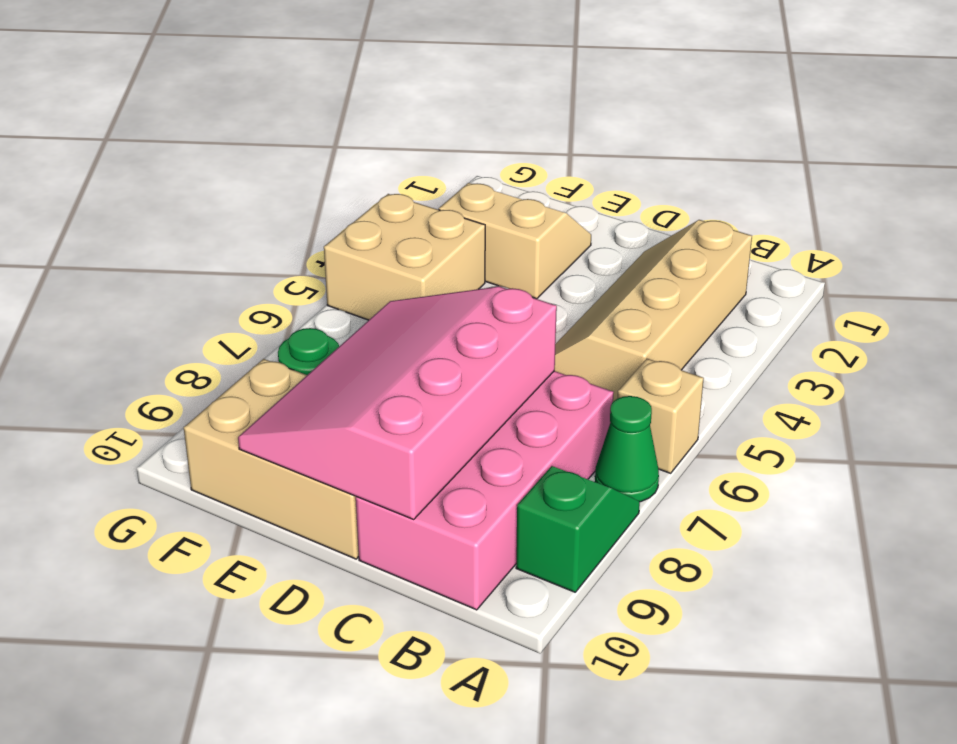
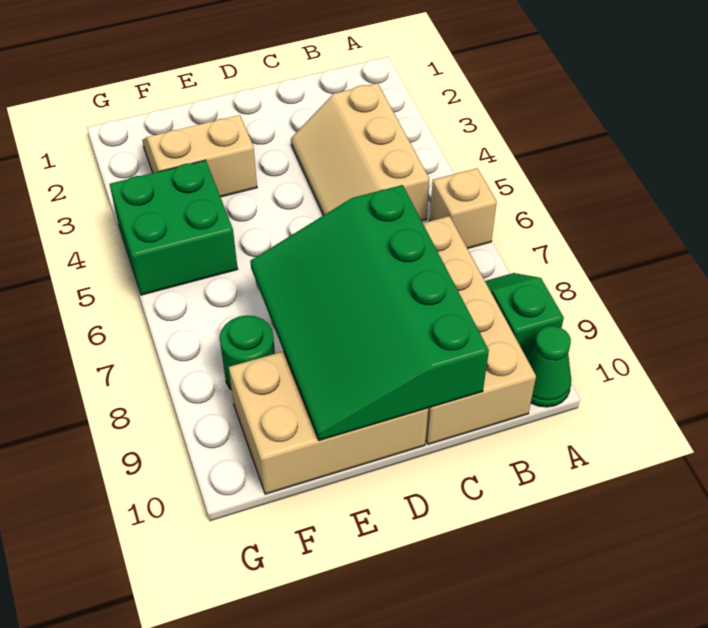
green cone A7 level 1 -> green cone A10 level 1
tan slope B2:C5 level 1 top B -> tan slope B3:C5 level 1 top B
pink brick B7:C10 level 1 -> tan brick B7:C10 level 1
pink slope C7:E10 level 2 top C -> green slope C7:E10 level 2 top C
tan brick F4:G5 level 1 -> green brick F4:G5 level 1

